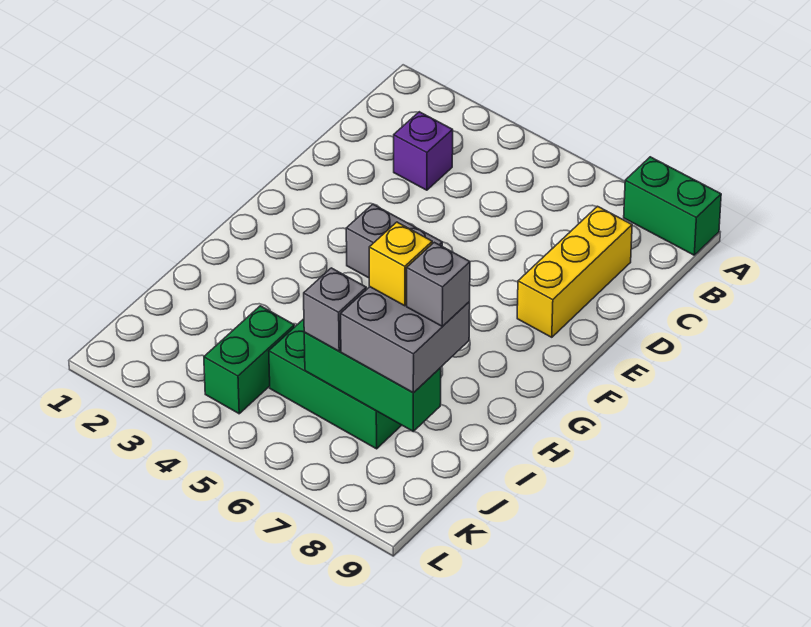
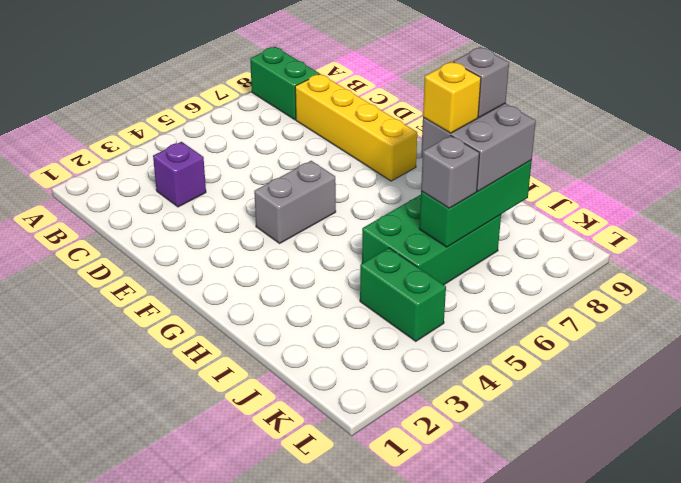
green brick A8:A9 level 1 -> green brick A8:B8 level 1
yellow brick C8:E8 level 1 -> yellow brick C8:F8 level 1

